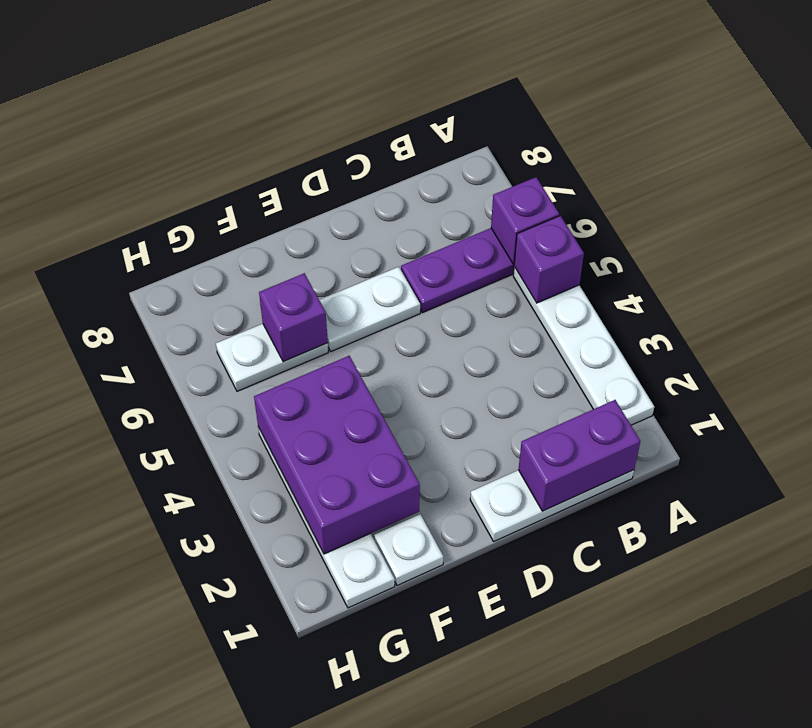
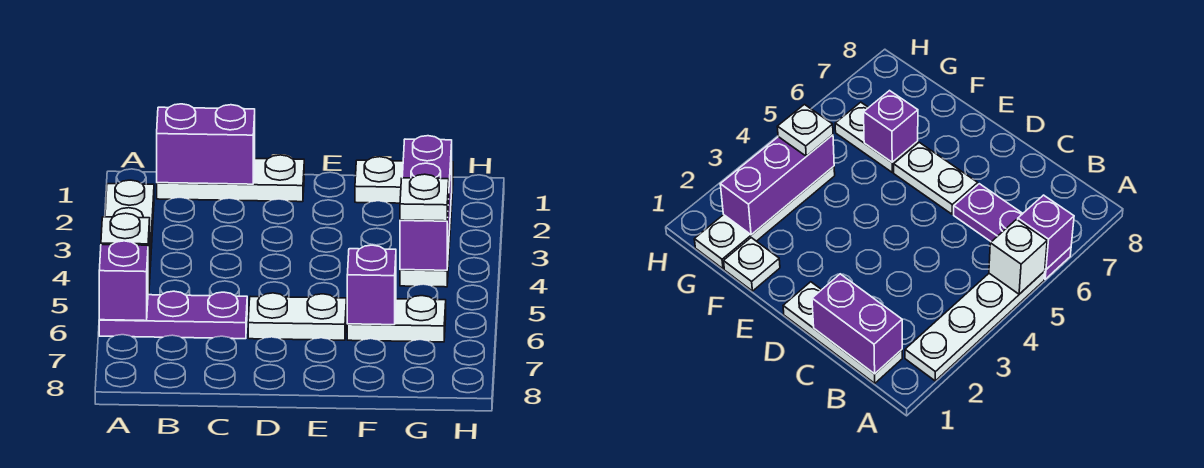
purple brick A5 level 2 -> white brick A5 level 2
purple brick F2:G4 level 2 -> purple brick G2:G4 level 2
none -> white plate G4 level 3

